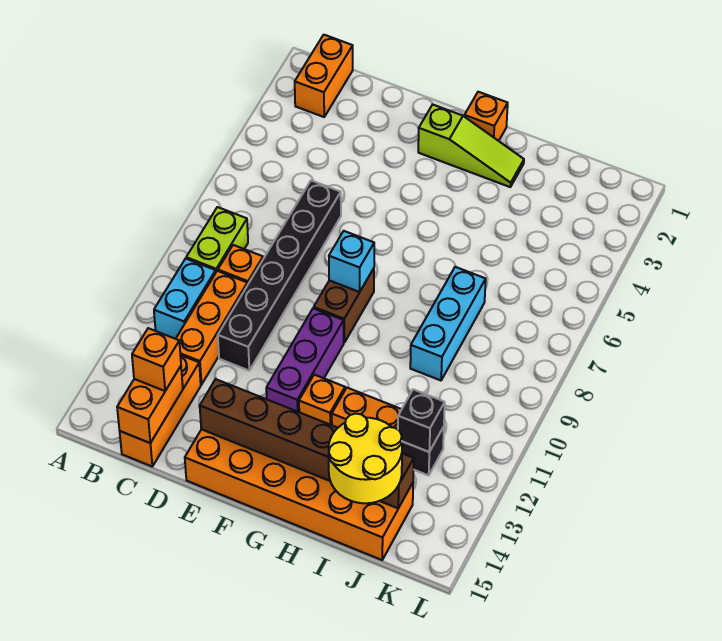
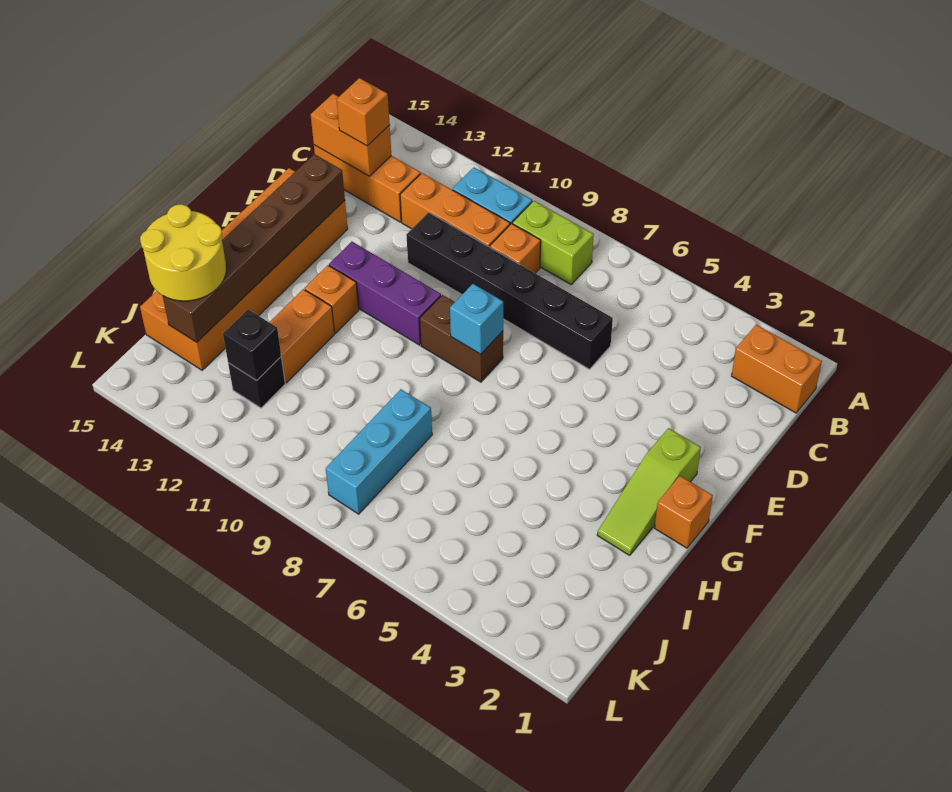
cyan brick I7:I9 level 1 -> cyan brick I8:K8 level 1

